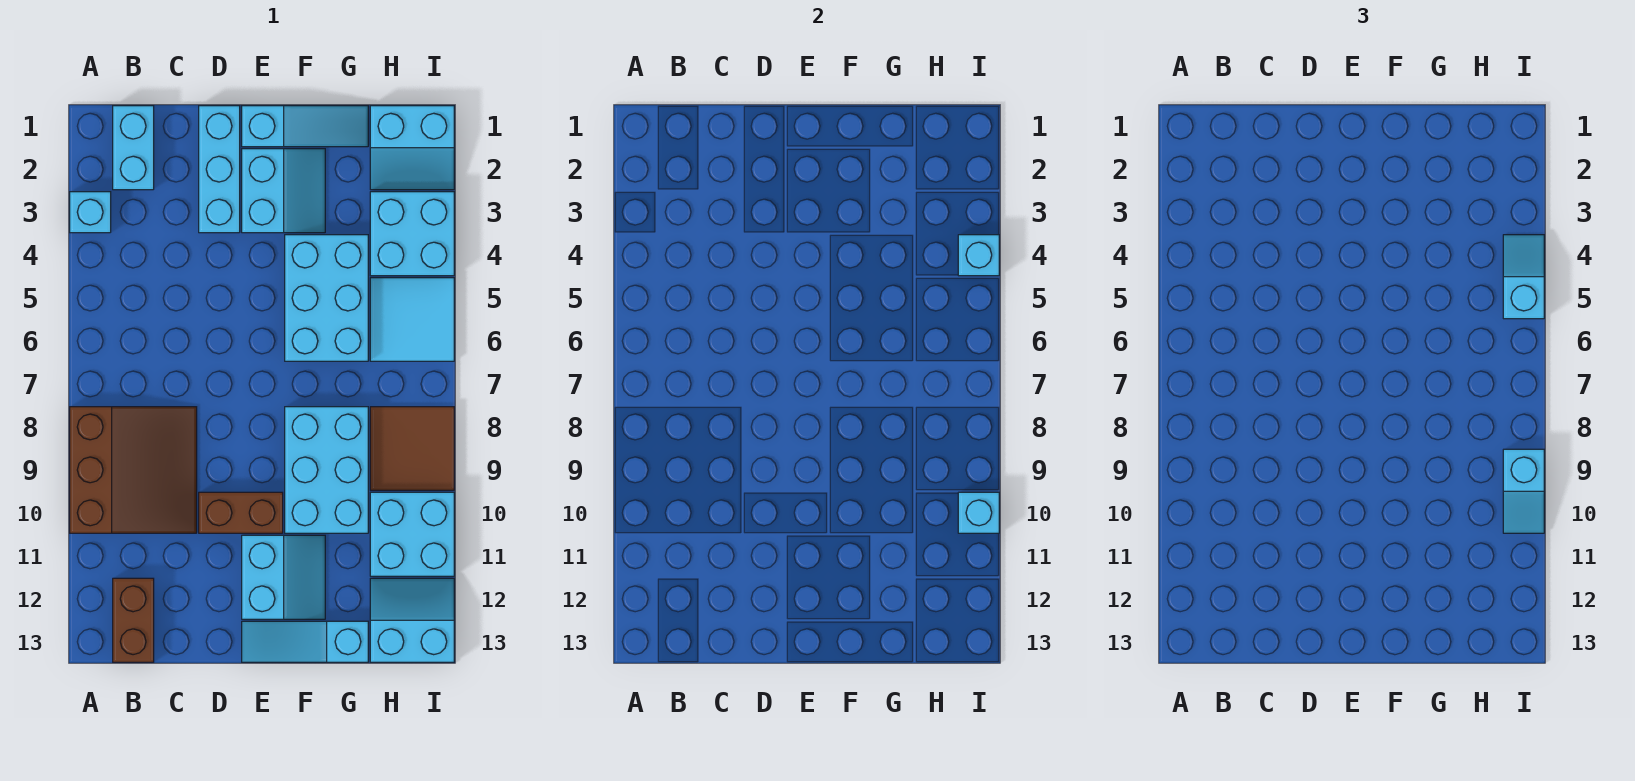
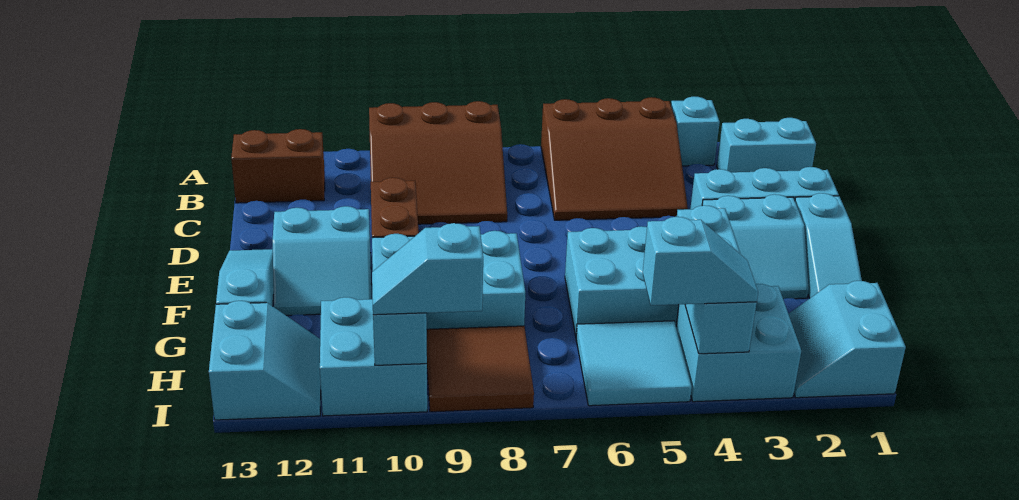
none -> brown slope A4:C6 level 1 top A
cyan brick I4 level 2 -> cyan brick G4:I4 level 2

